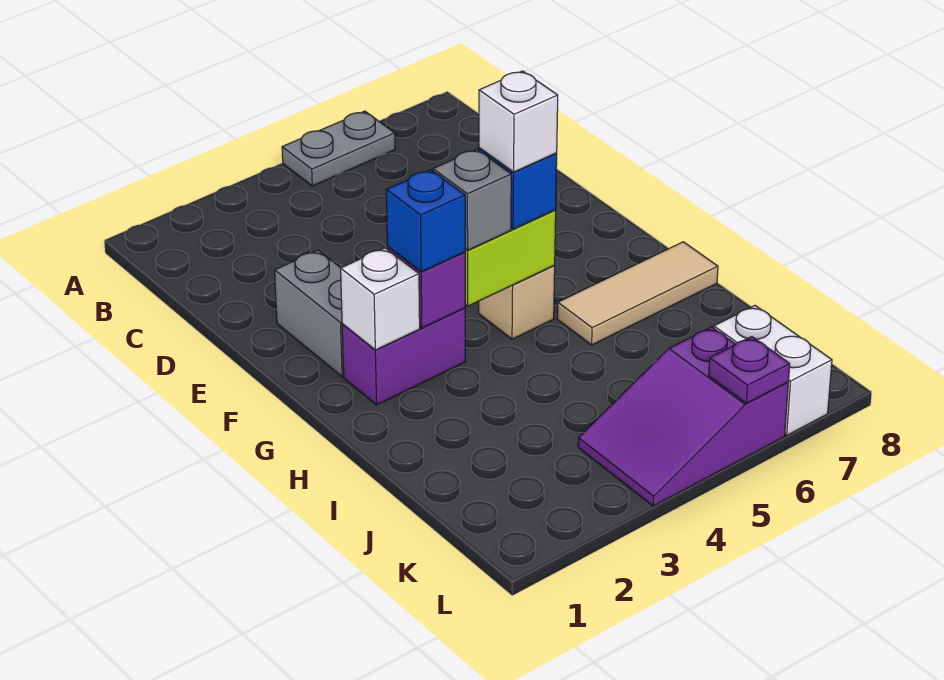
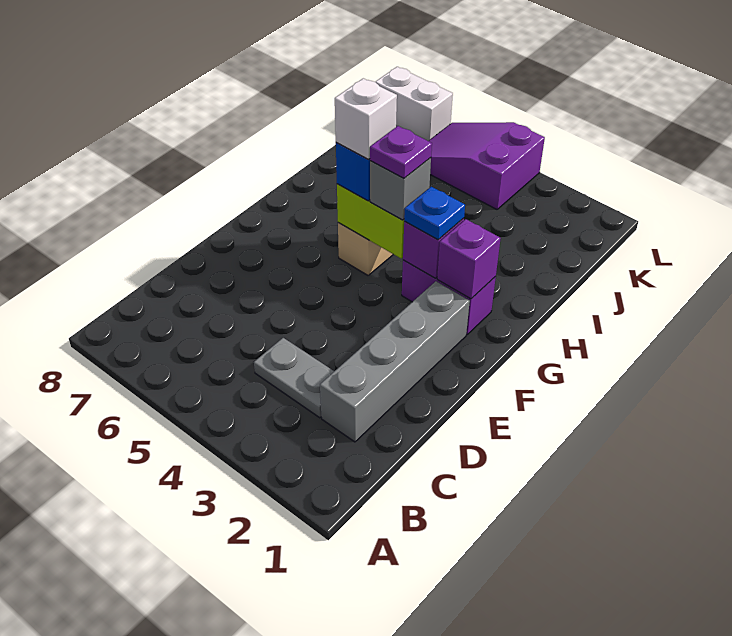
grey plate A5:A6 level 1 -> grey plate C3:C4 level 1
grey brick E2:F2 level 1 -> grey brick C2:F2 level 1
white brick G2 level 2 -> purple brick G2 level 2
blue brick G3 level 3 -> blue plate G3 level 3
tan tile H6:H8 level 1 -> none
purple slope K4:L6 level 1 top 6 -> purple slope K4:L6 level 1 top 4
white brick K7:L7 level 1 -> white brick L7:L8 level 1
purple plate L6 level 2 -> purple plate G4 level 4

